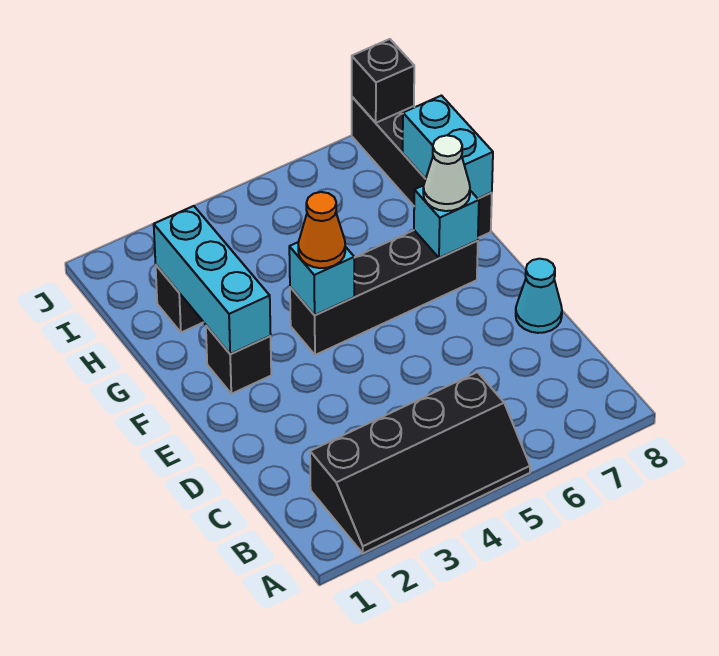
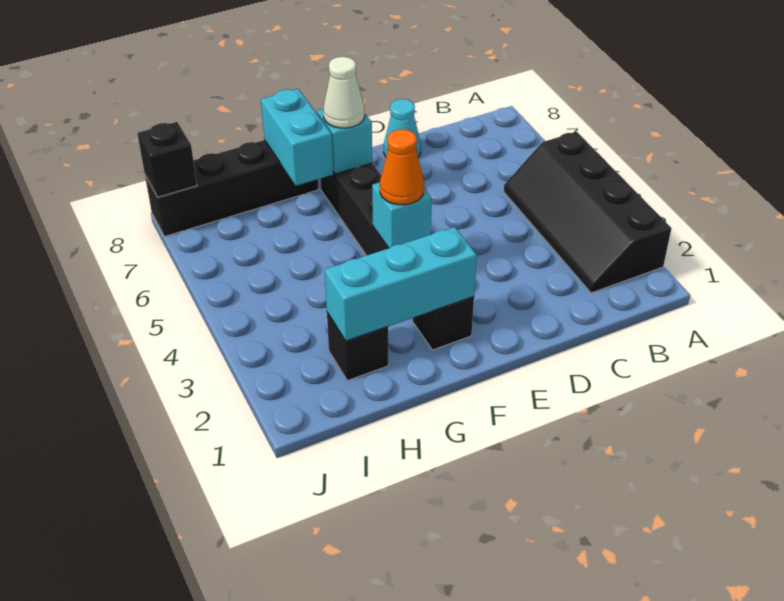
black slope A2:B5 level 1 top B -> black slope A2:B5 level 1 top A
cyan brick G8:H8 level 2 -> cyan brick G7:G8 level 2

